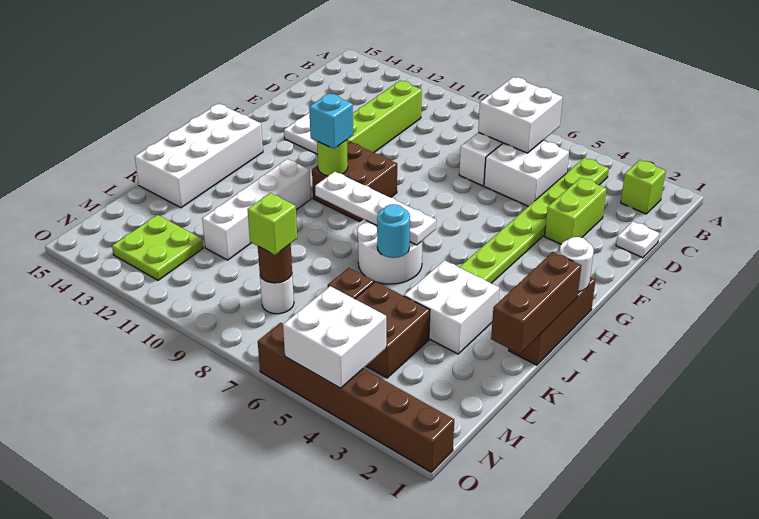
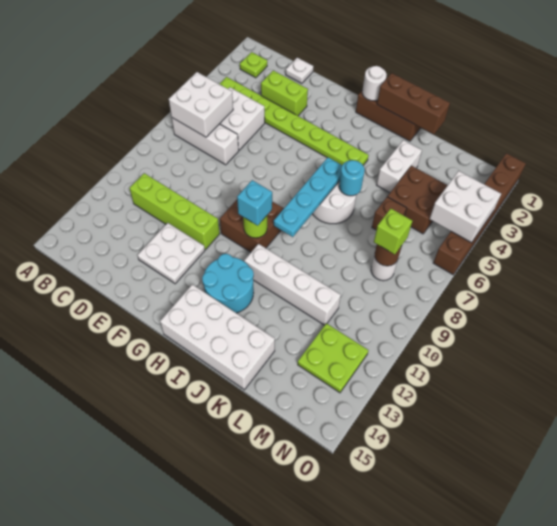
lime brick B2 level 1 -> lime plate B2 level 1
none -> cyan round brick H12:I13 level 1
white plate I6:I9 level 2 -> cyan plate I6:I9 level 2
white brick J3:K4 level 1 -> white brick K3:K4 level 1

